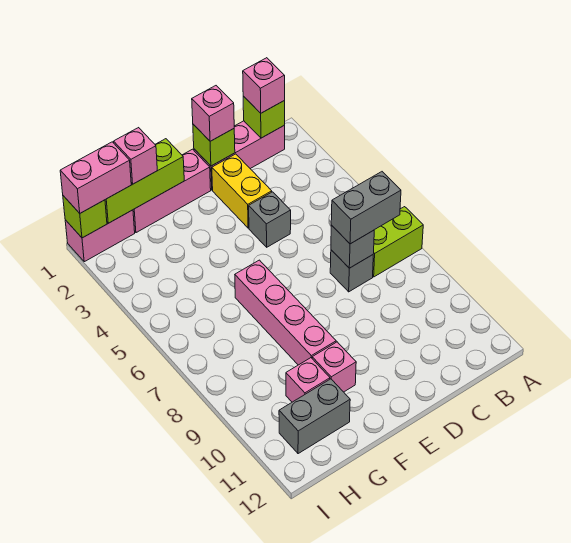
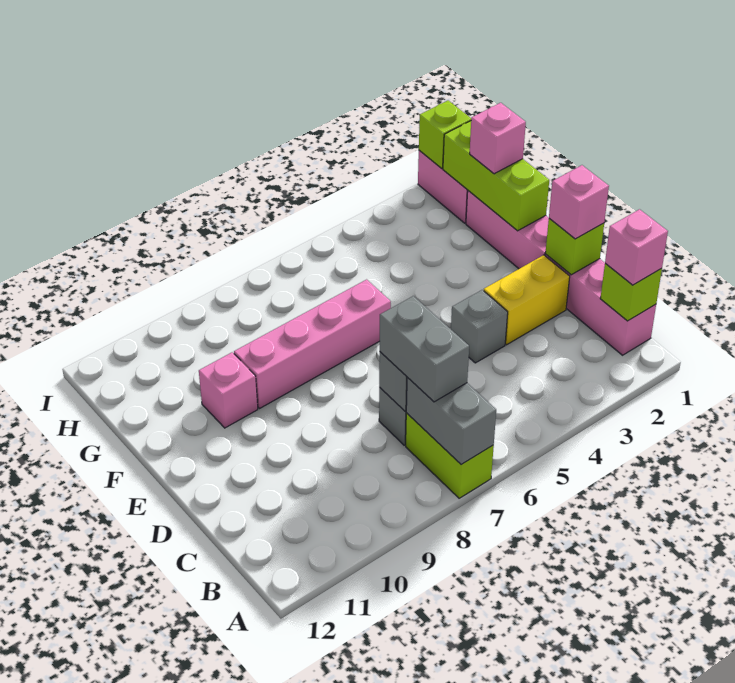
pink brick G10 level 1 -> none
grey brick G11:H11 level 1 -> grey brick A7:B7 level 2
pink brick H1:I1 level 3 -> none

